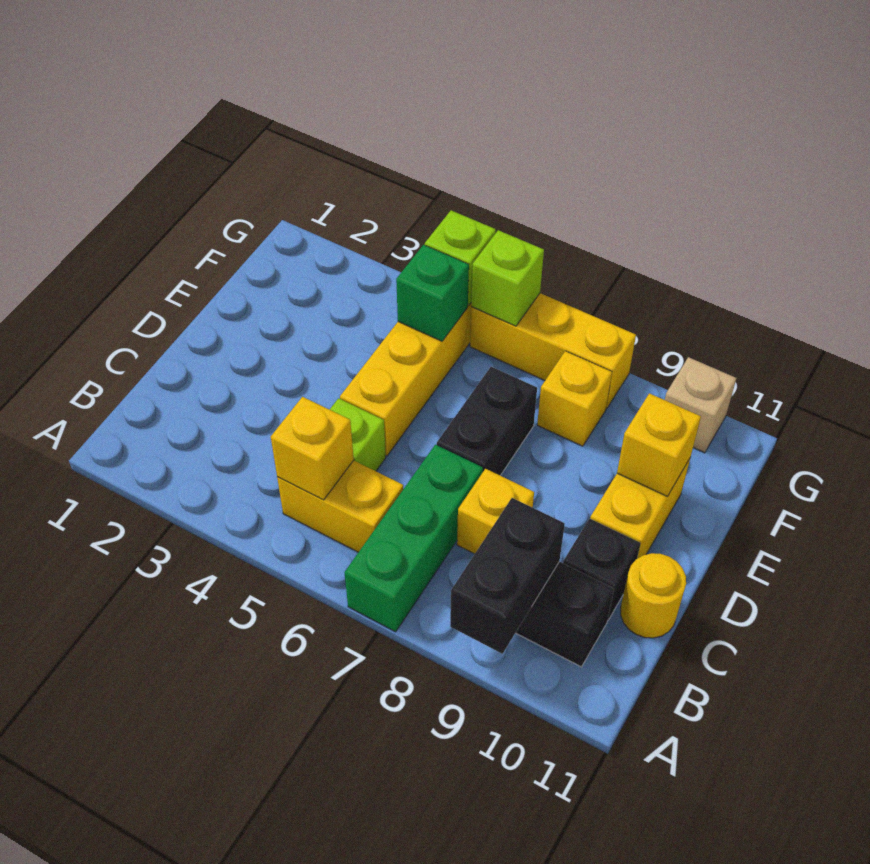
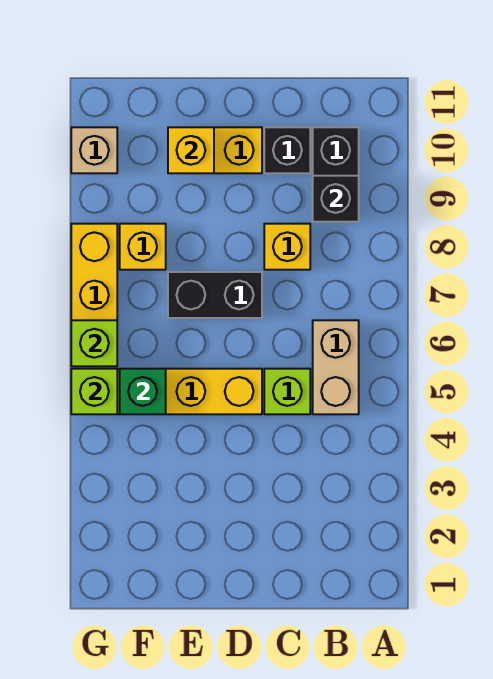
green brick A7:C7 level 1 -> none
black brick A9:B9 level 2 -> black brick B9 level 2
yellow brick B5:B6 level 1 -> tan brick B5:B6 level 1
yellow brick B5 level 2 -> none
yellow round brick C11 level 1 -> none

